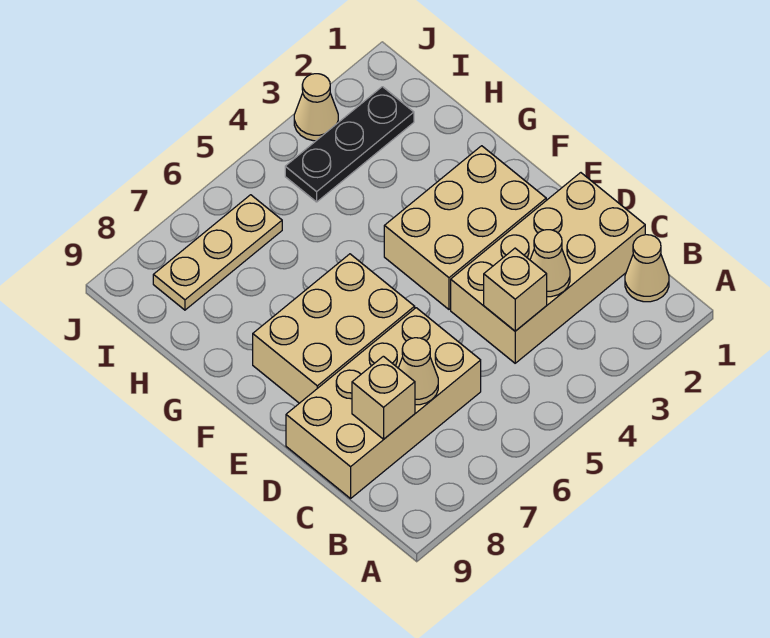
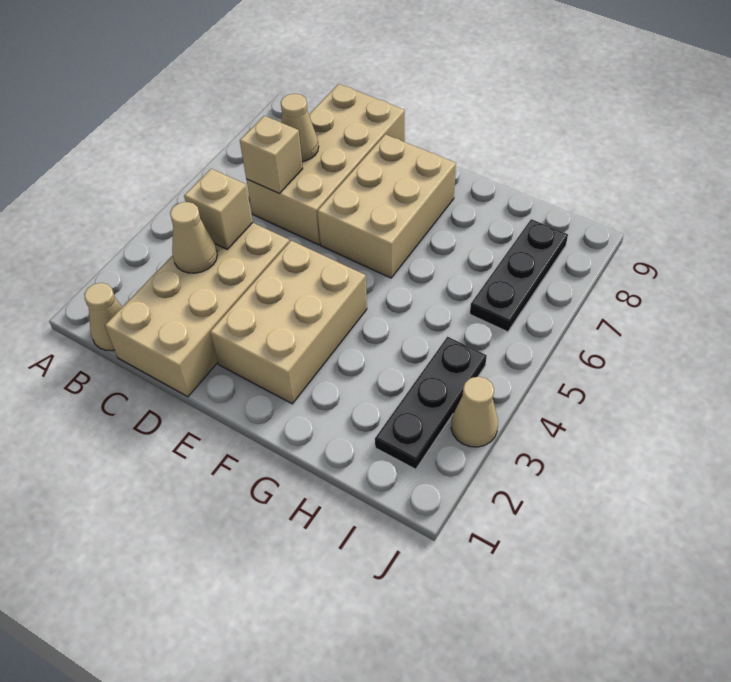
tan brick C8 level 2 -> tan brick C6 level 2
tan plate I6:I8 level 1 -> black plate I6:I8 level 1

